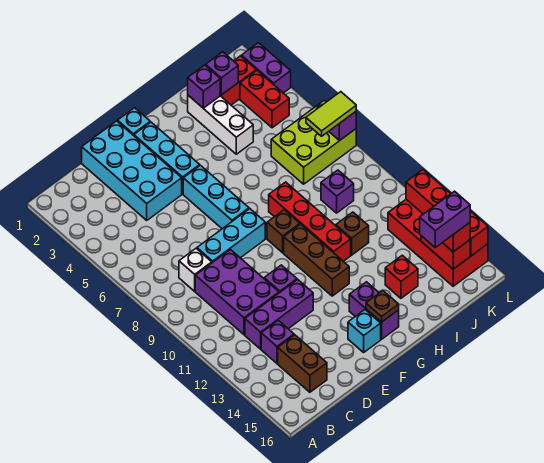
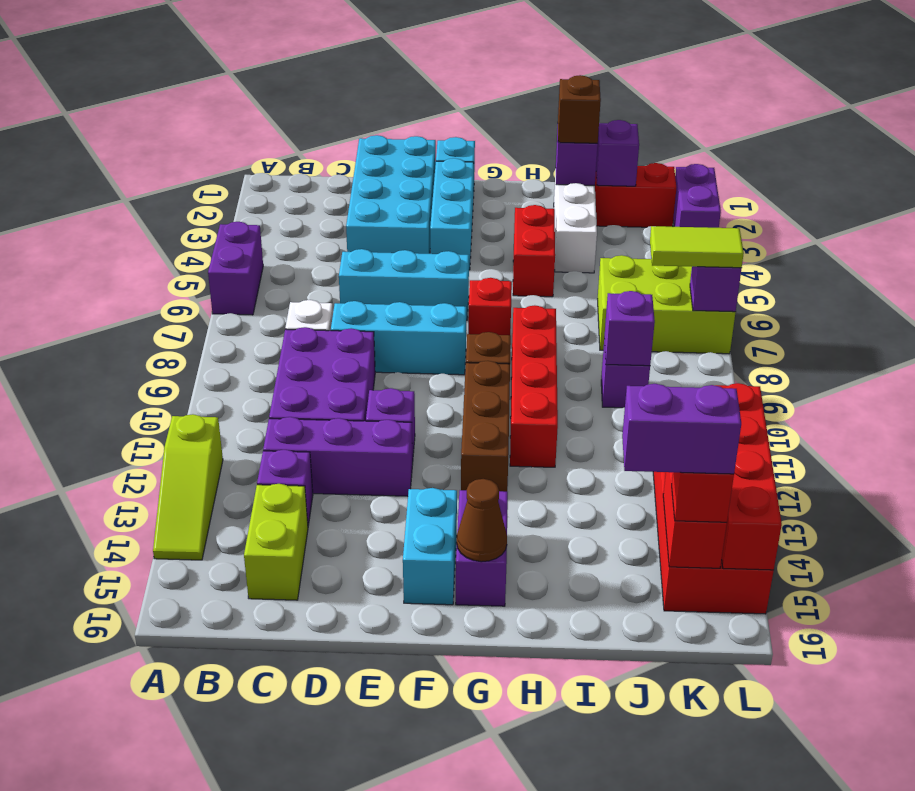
none -> purple brick A5:A6 level 1
none -> lime slope A12:A14 level 1 top 12
brown brick C14:C15 level 1 -> lime brick C14:C15 level 1
cyan brick F5:F7 level 1 -> cyan brick D6:F6 level 1
cyan brick F15 level 1 -> cyan brick F14:F15 level 1
brown plate G15 level 2 -> brown cone G15 level 2
brown brick I11 level 1 -> brown brick I2 level 3
red brick I14 level 1 -> red brick G7 level 1
none -> purple brick J9 level 2
red brick K3:K4 level 1 -> red brick H4:H5 level 1

